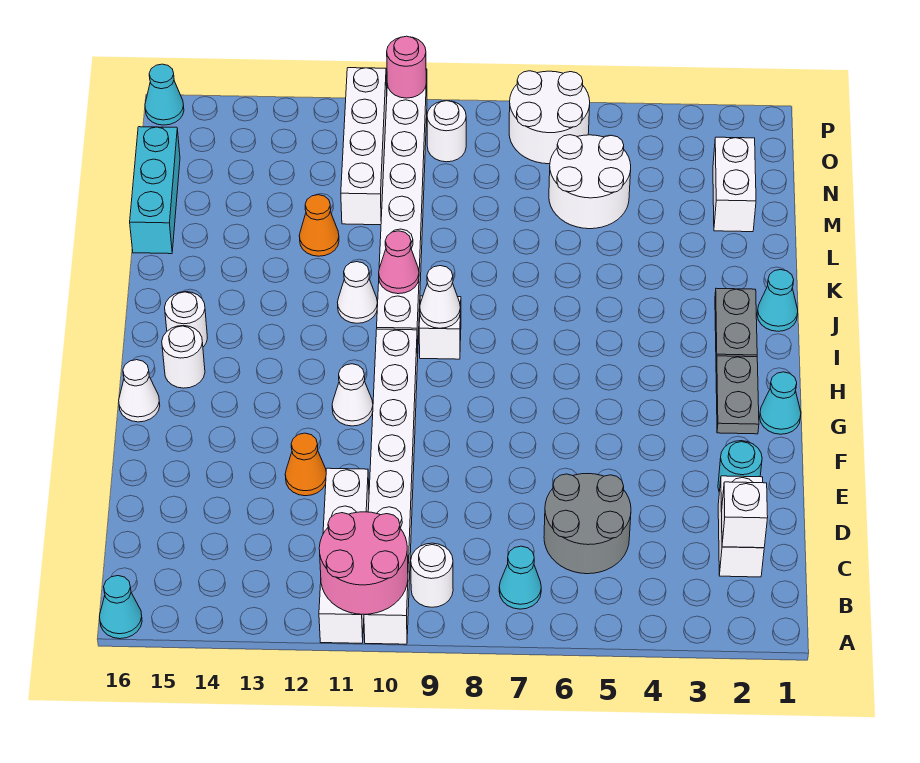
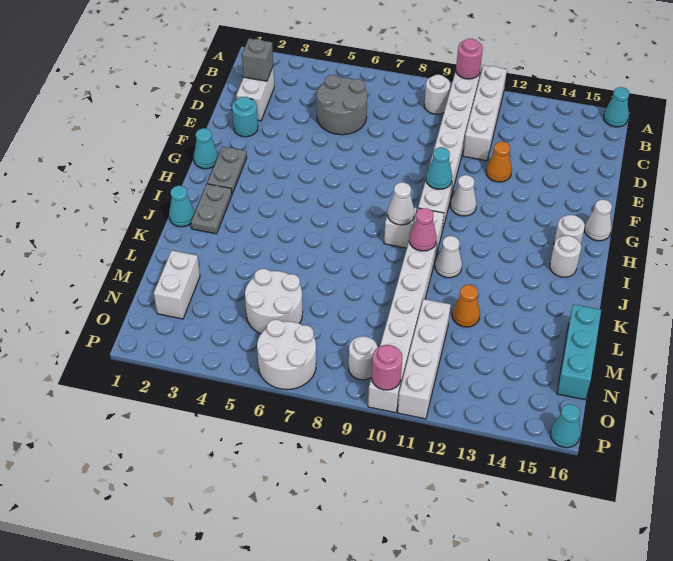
pink round brick A10:B11 level 2 -> pink round brick A10 level 2
cyan cone B7 level 1 -> cyan cone G10 level 2
white brick C2 level 2 -> grey brick C2 level 2

